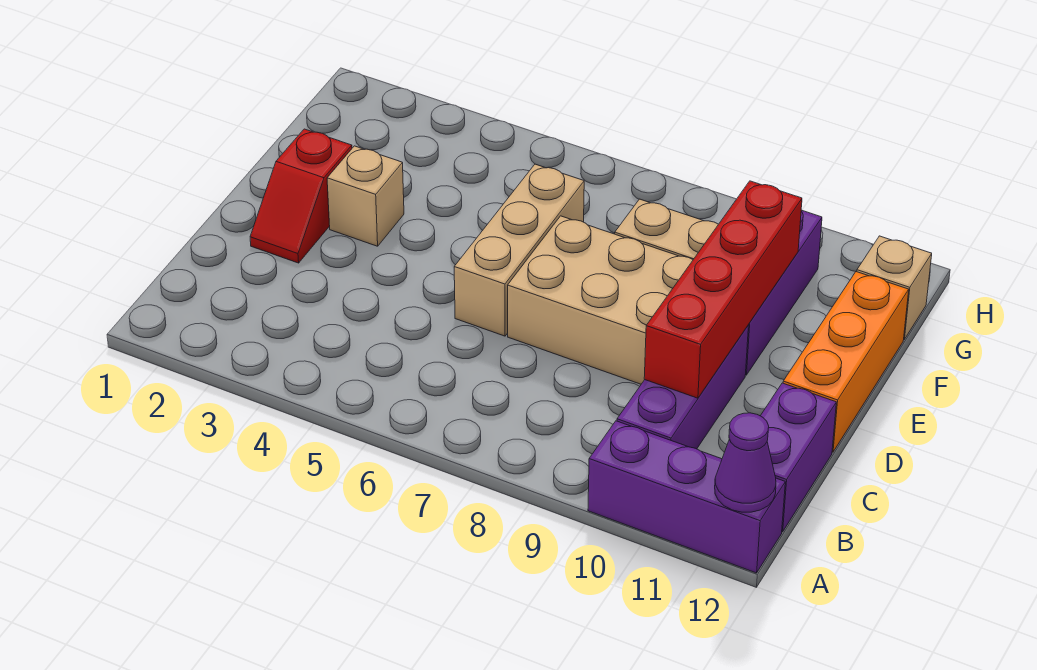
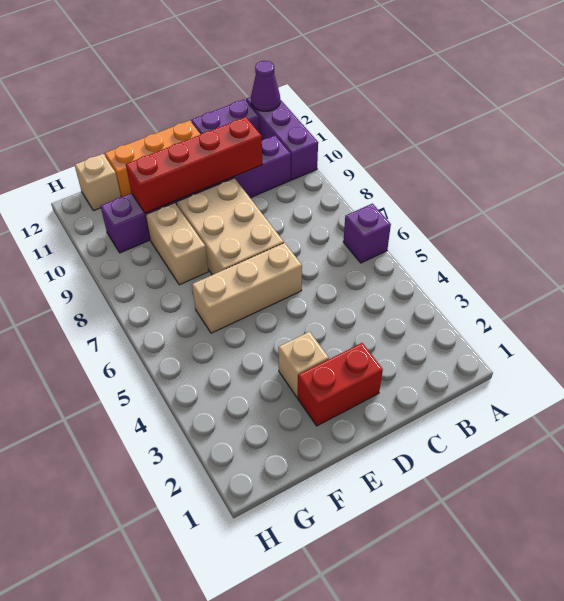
none -> purple brick A6 level 1
red slope D2:E2 level 1 top E -> red brick D2:E2 level 1

